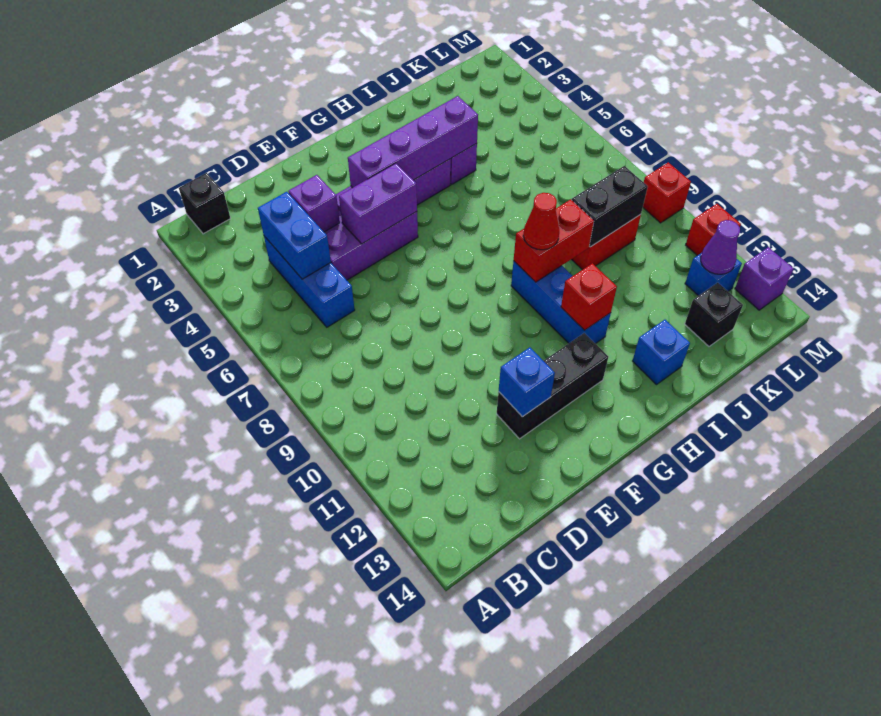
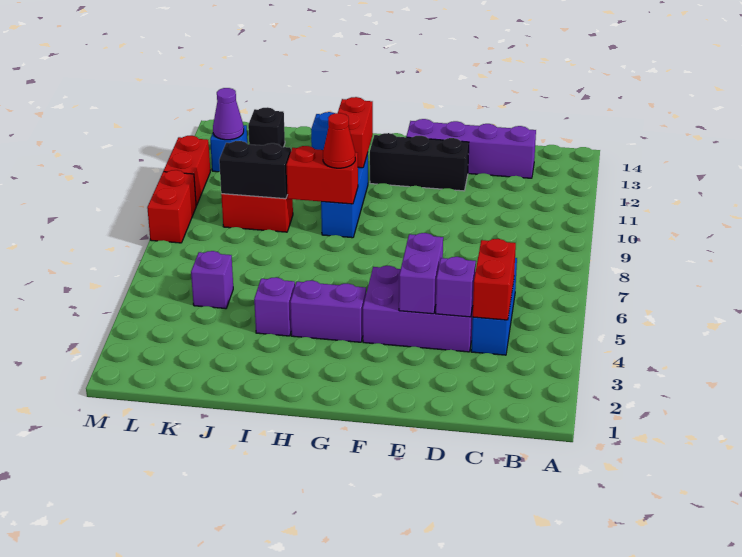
black brick B1 level 1 -> none
blue brick C4:C5 level 2 -> red brick C4:C5 level 2
purple brick E5:F5 level 2 -> purple brick E4:E5 level 2
blue brick E12 level 2 -> none
purple brick F4:I4 level 2 -> purple brick C13:F13 level 1
red brick H11 level 2 -> red brick H11:H12 level 2
red brick M9 level 1 -> red brick M8:M9 level 1
red brick M11 level 1 -> red brick M10:M11 level 1
purple brick M13 level 1 -> purple brick K5 level 1

